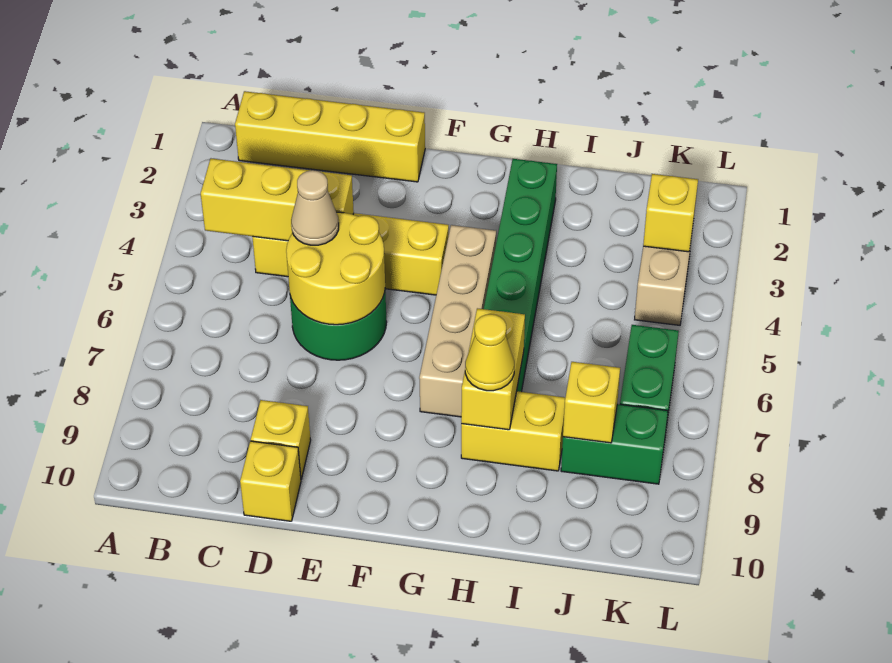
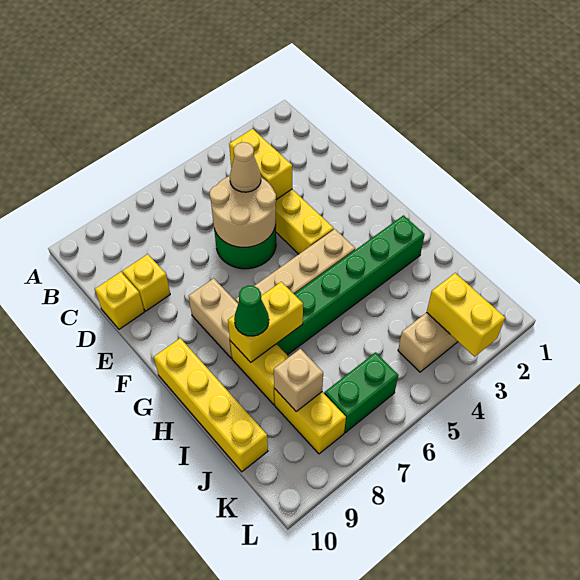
yellow brick B1:E1 level 1 -> yellow brick G10:J10 level 1
yellow brick B4:D4 level 2 -> yellow brick C4:D4 level 2
yellow round brick D5:E6 level 2 -> tan round brick D5:E6 level 2
none -> tan brick F8:G8 level 1
yellow cone H8 level 3 -> green cone H8 level 3
green brick J8:K8 level 1 -> yellow brick J8:K8 level 1
yellow brick J8 level 2 -> tan brick J8 level 2
yellow brick K3 level 2 -> yellow brick K3:L3 level 2

